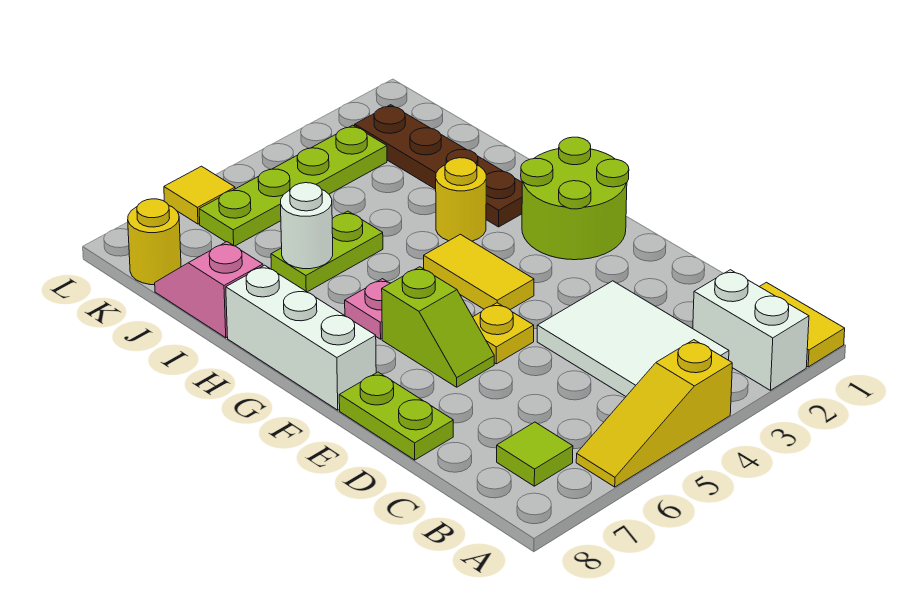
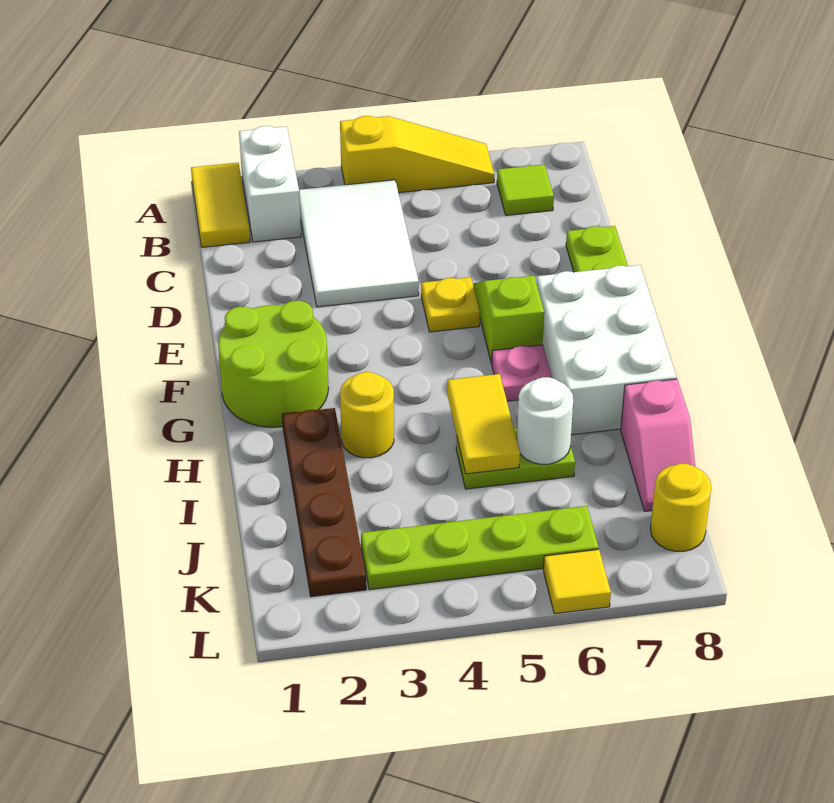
yellow tile F4:G4 level 1 -> yellow tile H5:I5 level 2
white brick F8:H8 level 1 -> white brick F7:H8 level 1

